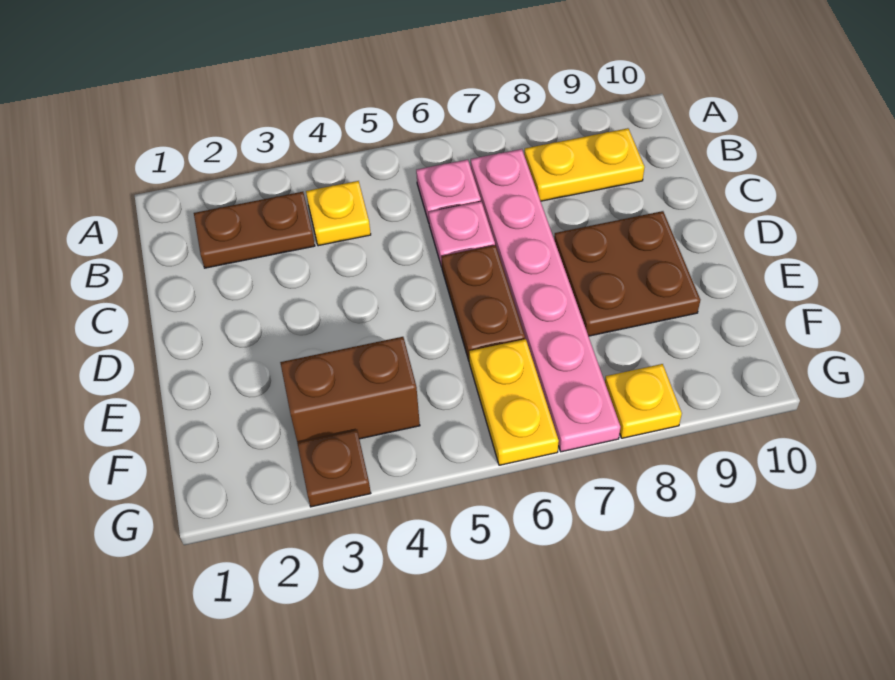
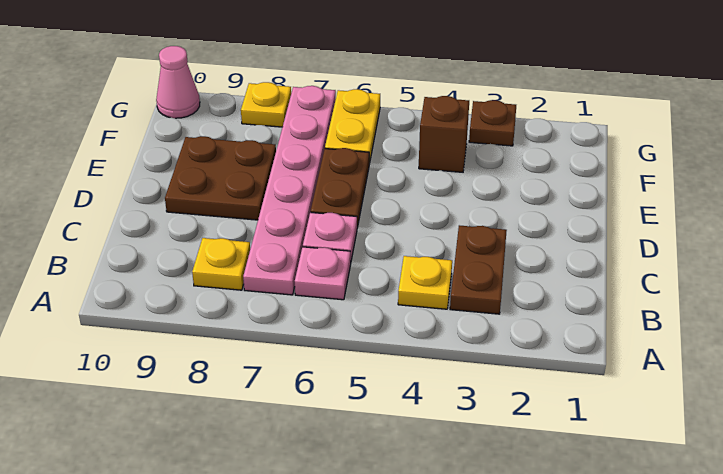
brown plate B2:B3 level 1 -> brown plate B3:C3 level 1
yellow plate B8:B9 level 1 -> yellow plate B8 level 1
brown brick F3:F4 level 1 -> brown brick F4 level 1
none -> pink cone G10 level 1

